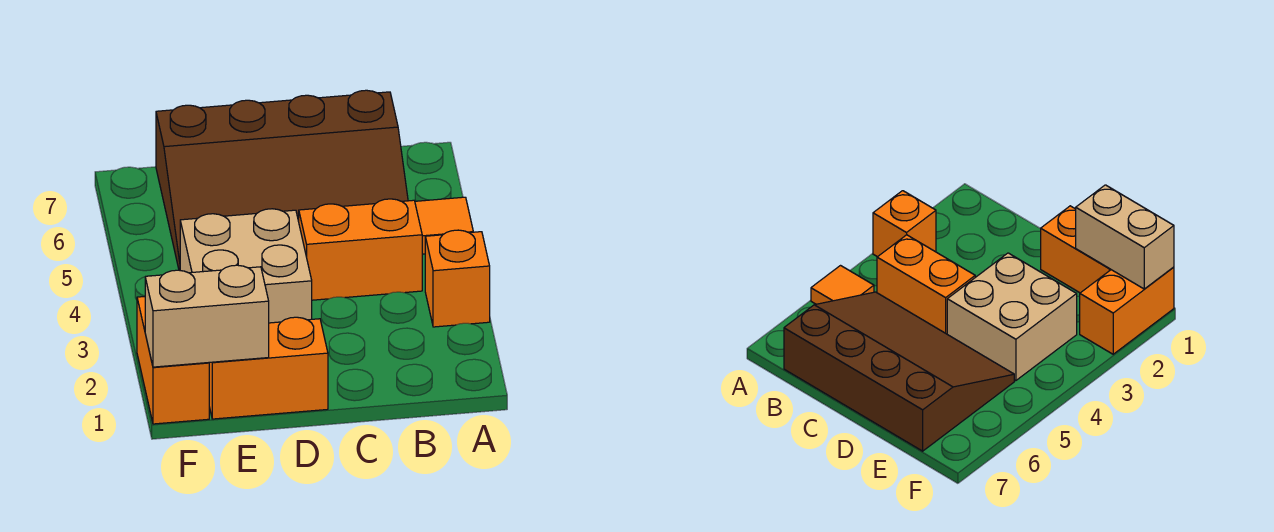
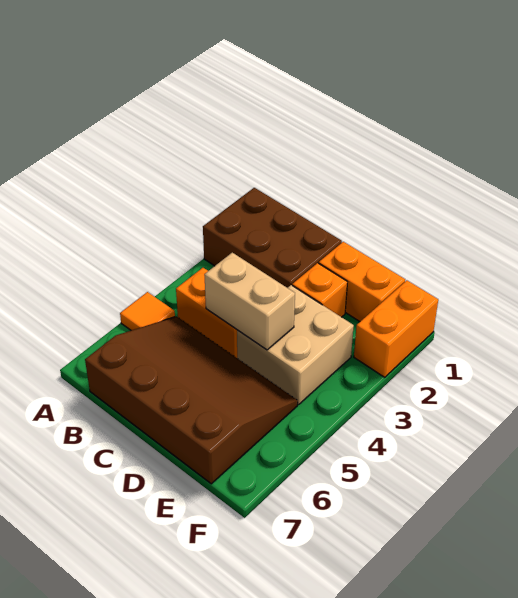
none -> brown brick A1:C2 level 1
orange brick A3 level 1 -> orange brick D2 level 1
tan brick E1:F1 level 2 -> tan brick C4:D4 level 2

